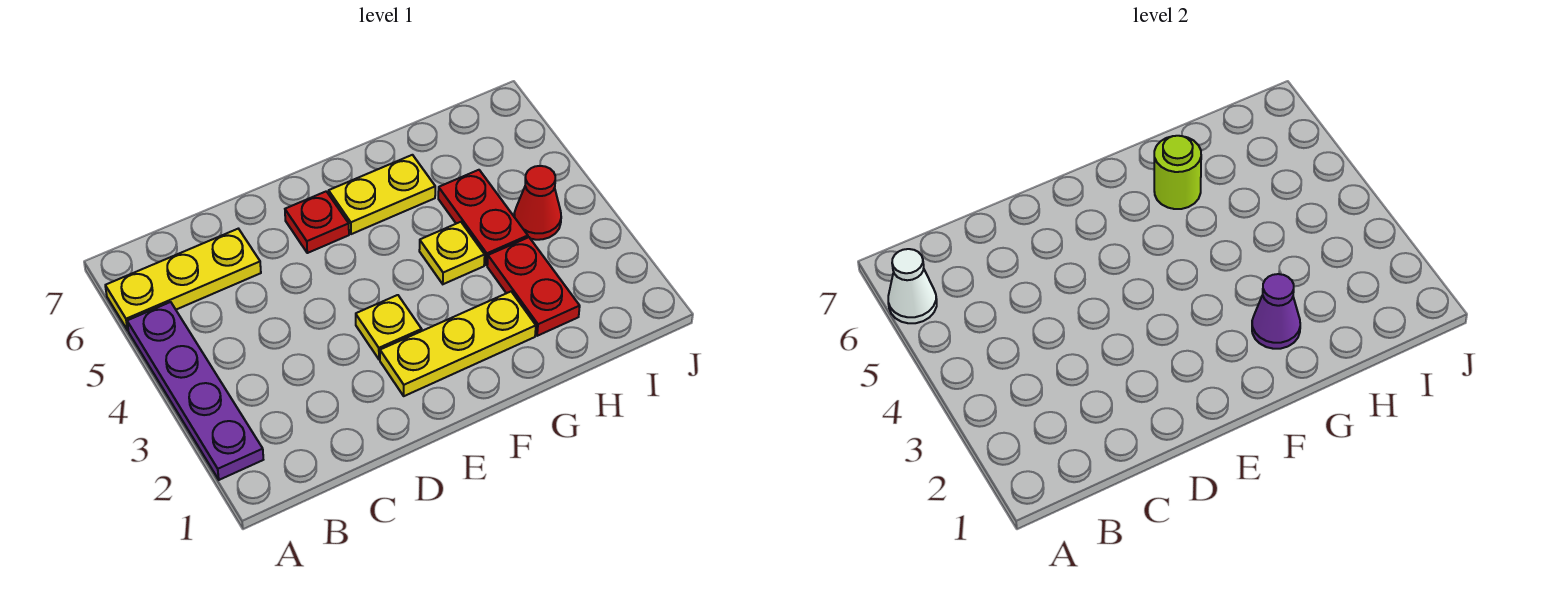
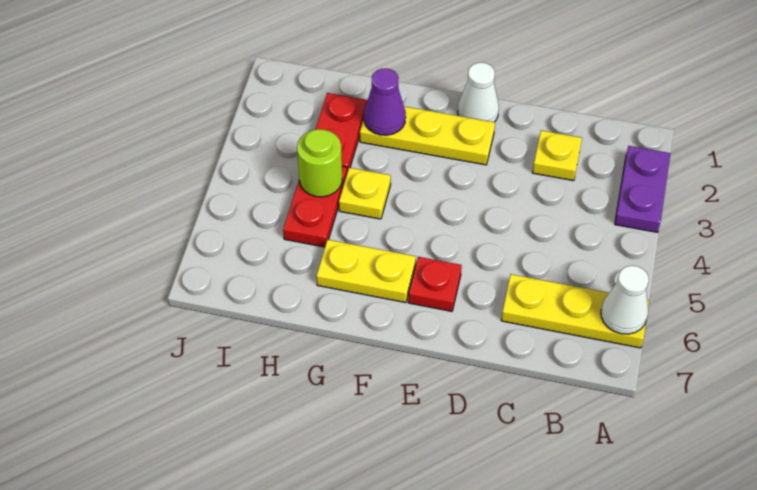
purple plate A2:A5 level 1 -> purple plate A2:A3 level 1
none -> white cone E1 level 1
yellow plate E3 level 1 -> yellow plate C2 level 1
lime round brick G6 level 2 -> lime round brick H4 level 2
red cone I4 level 1 -> none

